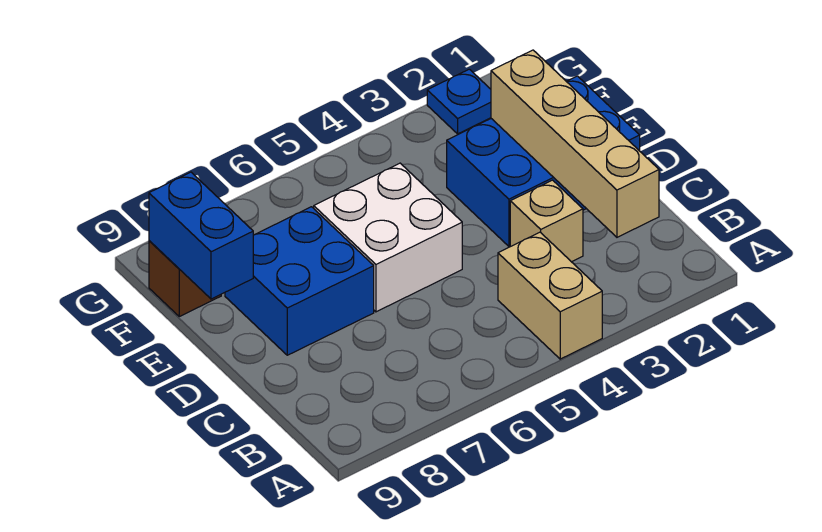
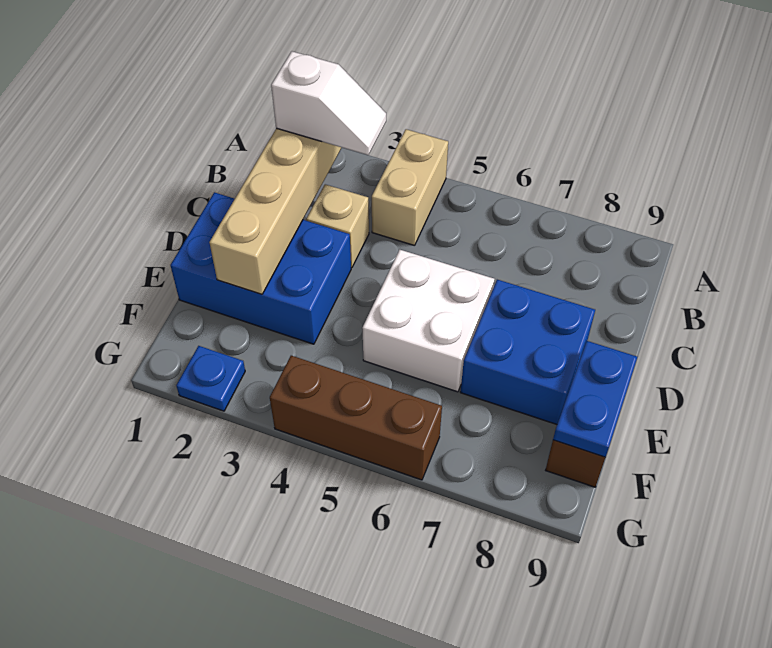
none -> white slope B2:B3 level 3 top 2
blue brick E9:F9 level 2 -> blue plate E9:F9 level 2
none -> brown brick G4:G6 level 1

